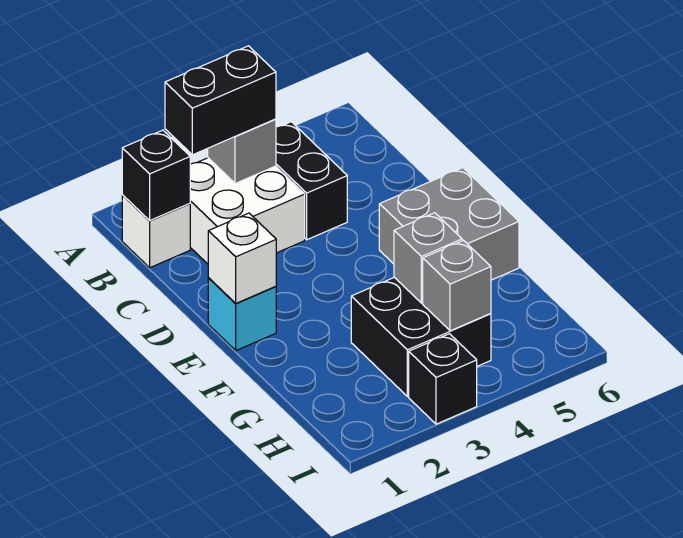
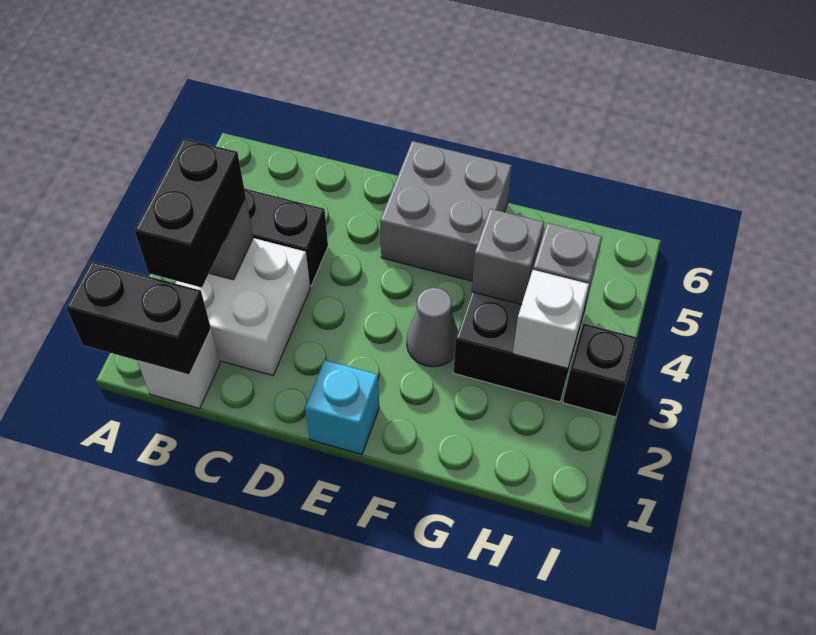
black brick B1 level 2 -> black brick A1:B1 level 2
white brick E1 level 2 -> white brick H3 level 2
none -> grey cone F3 level 1

